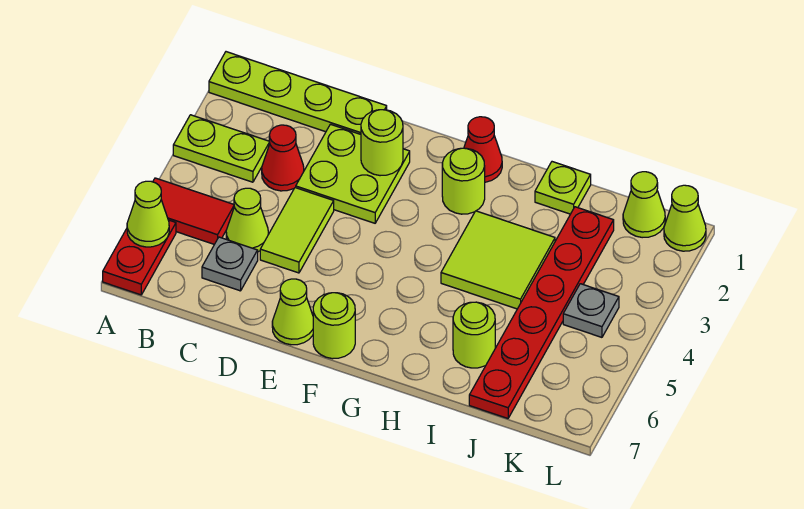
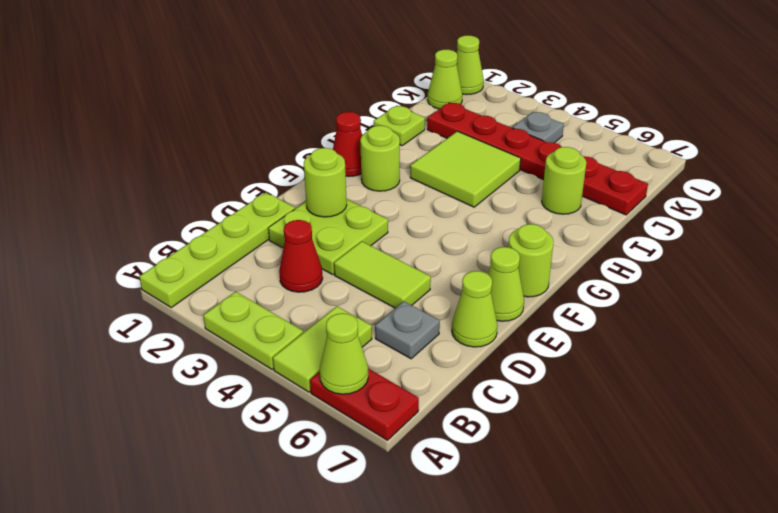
lime plate A3:B3 level 1 -> lime plate A3:A4 level 1
red tile A5:B5 level 1 -> lime tile A5:B5 level 1
lime cone C5 level 1 -> lime cone D7 level 1

